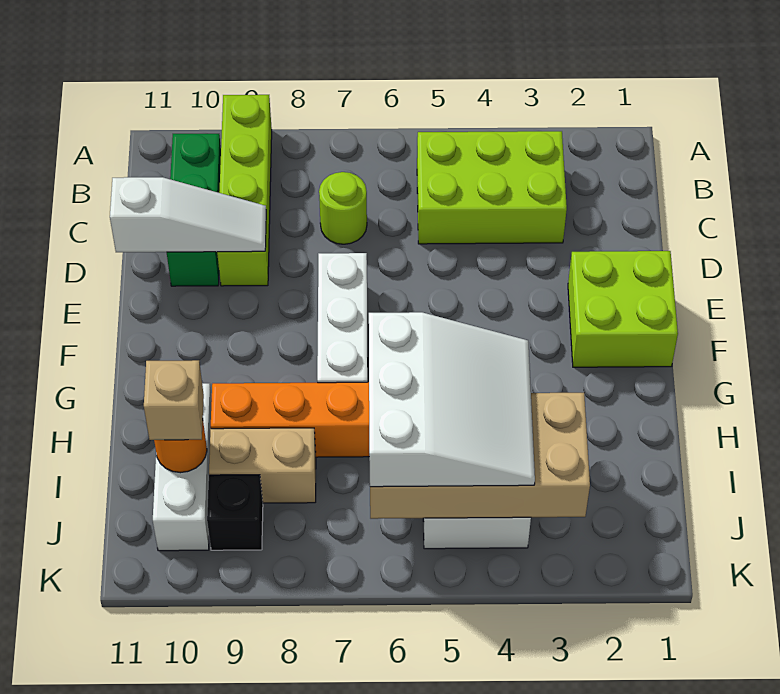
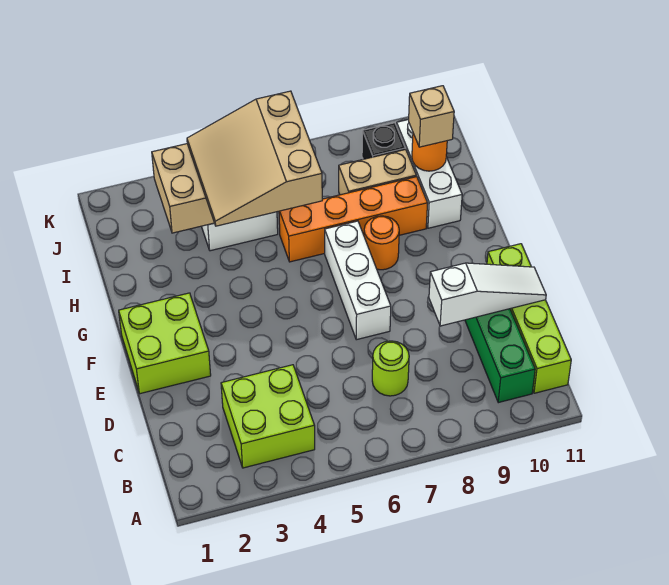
lime brick A9:D9 level 1 -> lime brick B11:E11 level 1
lime brick B3:C5 level 1 -> lime brick B3:C4 level 1
white slope D9:D11 level 2 top 11 -> white slope D9:D11 level 2 top 9
none -> orange round brick G8 level 1
white slope H4:J6 level 3 top 6 -> tan slope H4:J6 level 3 top 6

